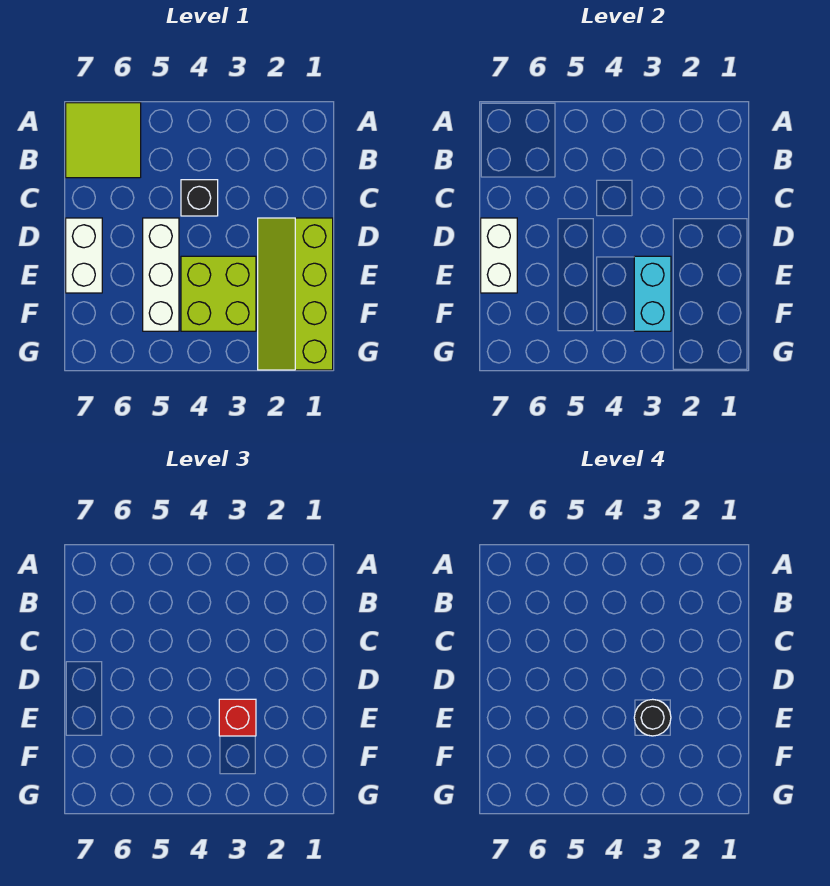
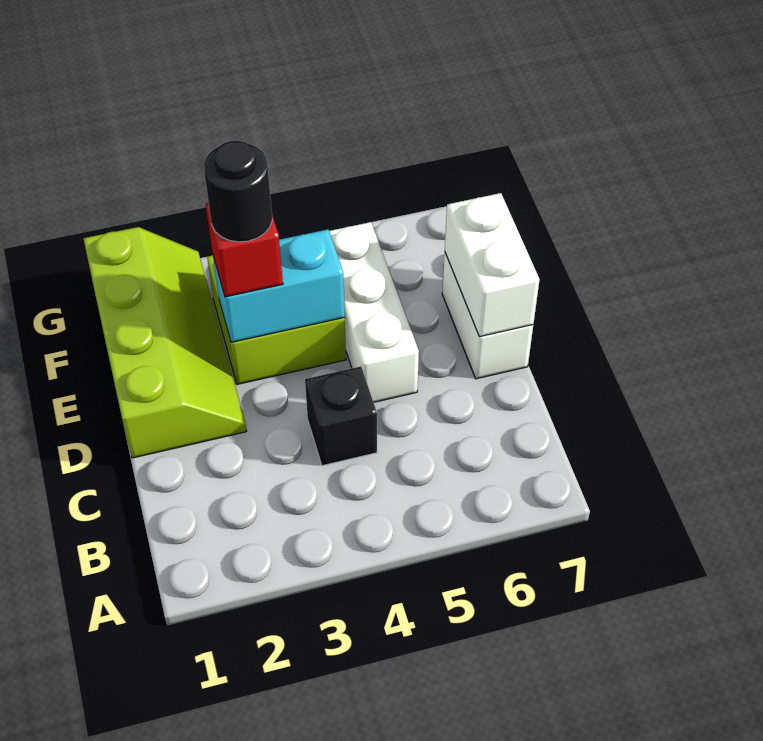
lime tile A6:B7 level 1 -> none
cyan brick E3:F3 level 2 -> cyan brick E3:E4 level 2

